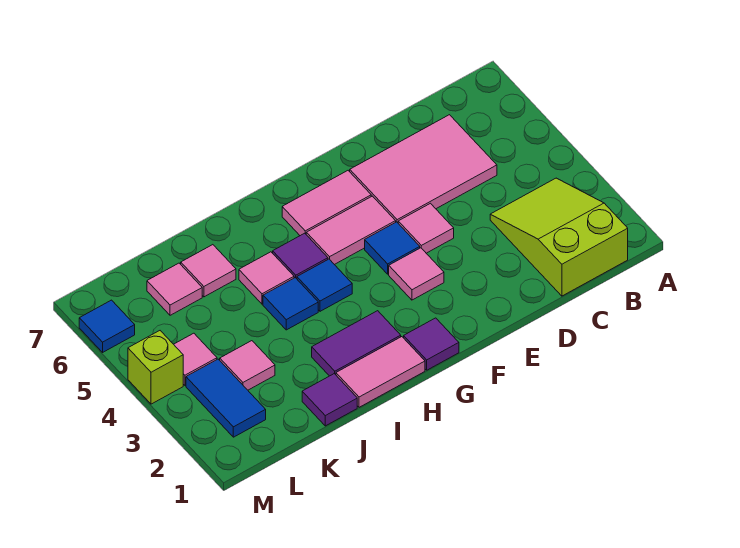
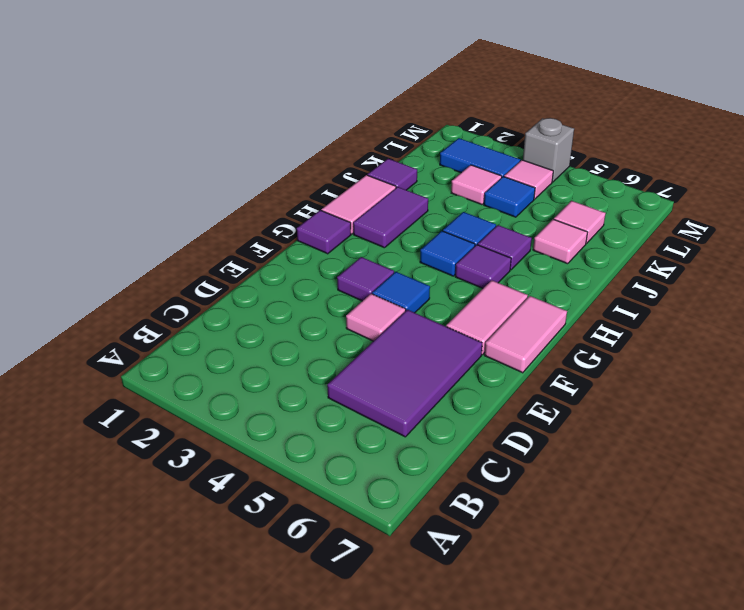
lime slope B1:C3 level 1 top 1 -> none
pink tile C5:E6 level 1 -> purple tile C5:E6 level 1
pink tile F3 level 1 -> purple tile F3 level 1
pink tile F5:G5 level 1 -> pink tile F7:G7 level 1
pink tile I5 level 1 -> purple tile I5 level 1
lime brick M4 level 1 -> grey brick M4 level 1
blue tile M6 level 1 -> blue tile K4 level 1

